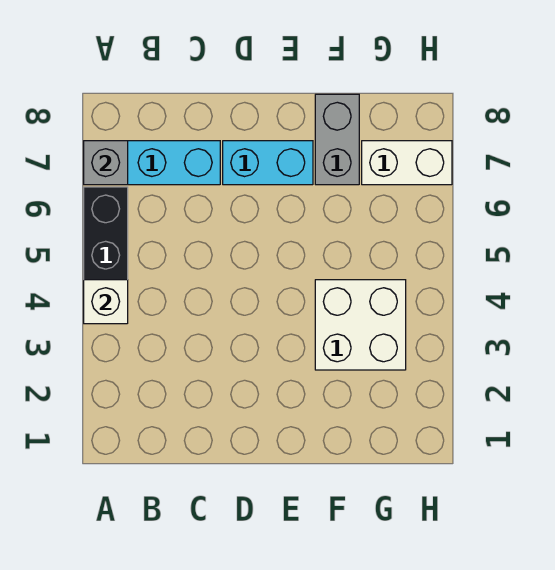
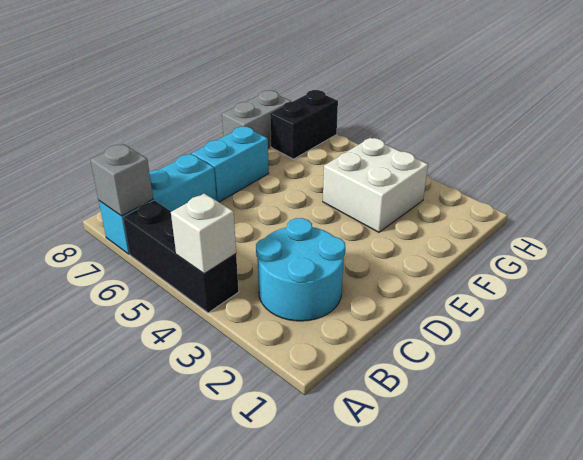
none -> cyan round brick B2:C3 level 1
grey brick F7:F8 level 1 -> grey brick F8:G8 level 1
white brick G7:H7 level 1 -> black brick G7:H7 level 1

